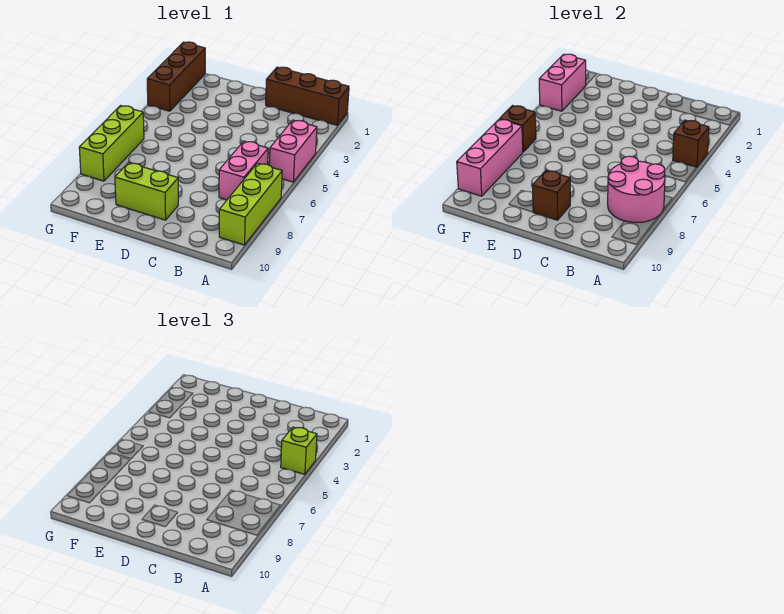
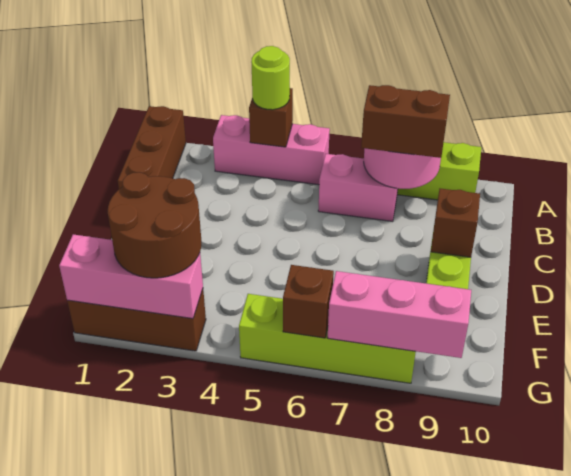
pink brick A4:A5 level 1 -> pink brick A3:A5 level 1
lime brick A4 level 3 -> lime round brick A4 level 3
none -> brown brick B7:B8 level 3
none -> brown round brick F2:G3 level 3
pink brick G2:G3 level 2 -> pink brick G1:G3 level 2
lime brick G6:G8 level 1 -> lime brick G5:G8 level 1

